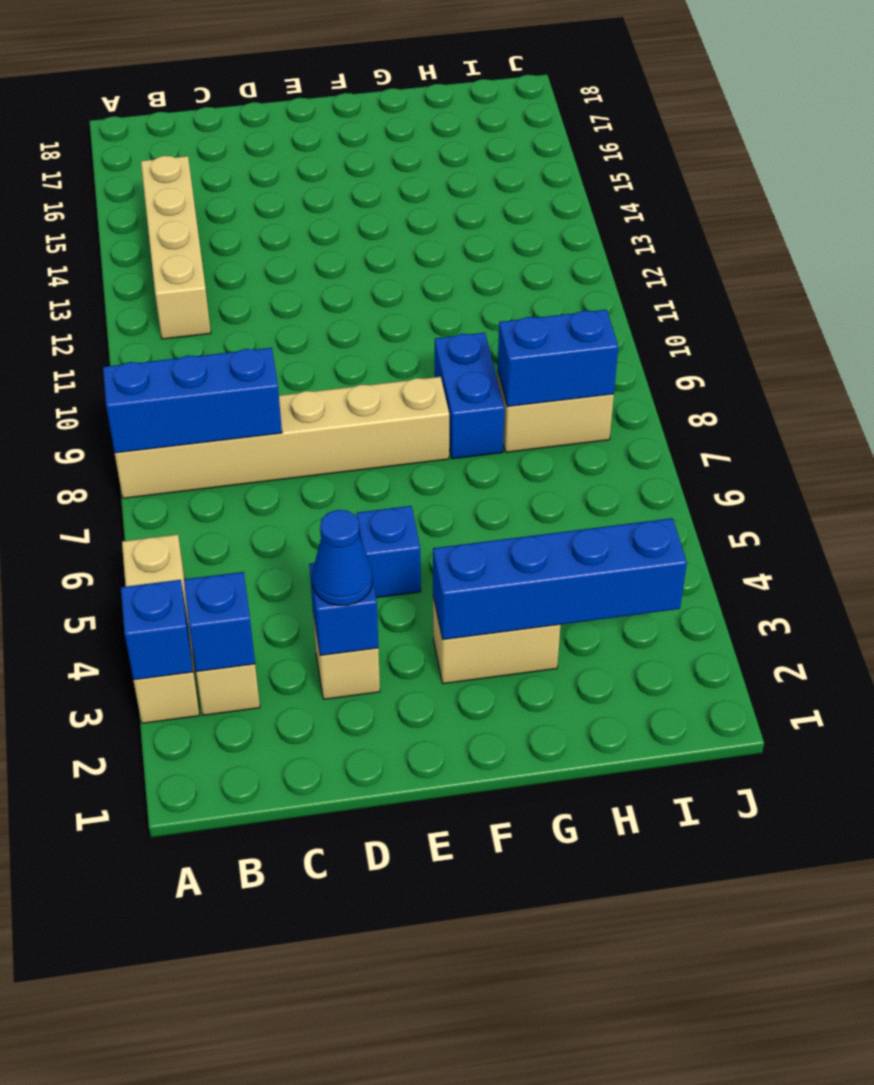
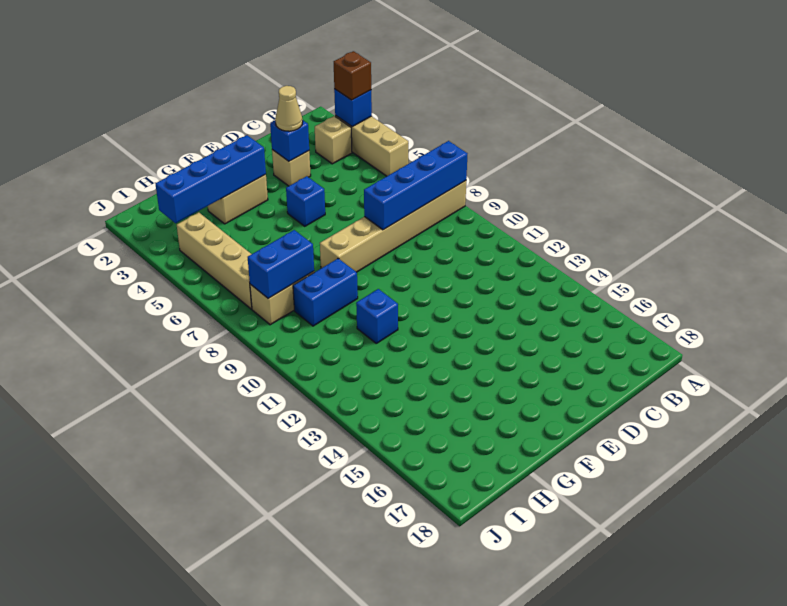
none -> brown brick A3 level 3
blue brick A8:C8 level 2 -> blue brick A8:D8 level 2
blue brick B3 level 2 -> blue brick G11 level 1
tan brick B12:B15 level 1 -> tan brick I4:I7 level 1
blue cone D3 level 3 -> tan cone D3 level 3
blue brick G8:G9 level 1 -> blue brick G9:H9 level 1

